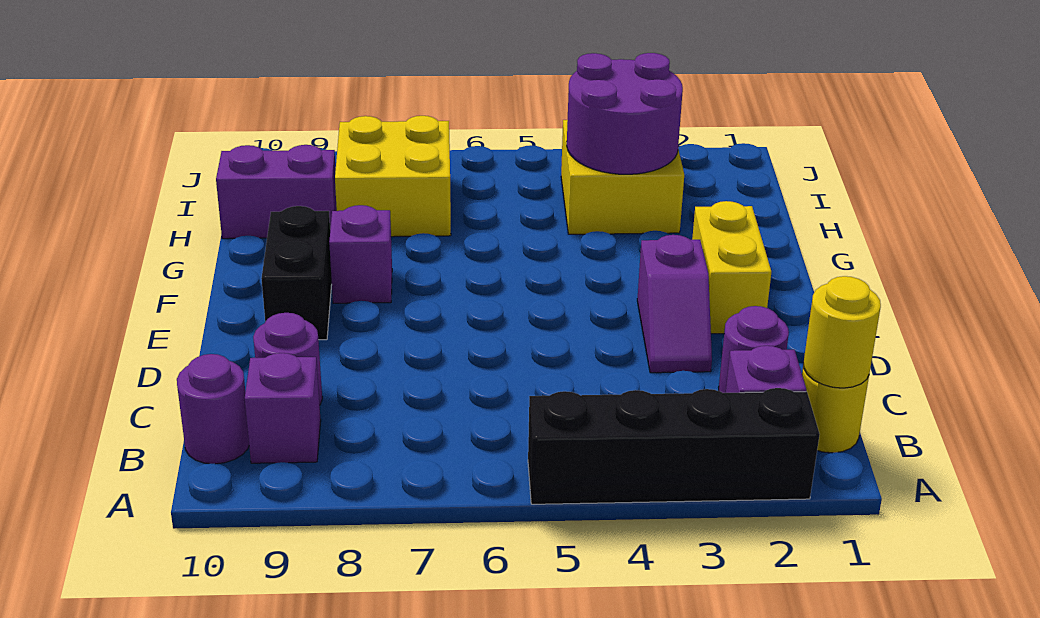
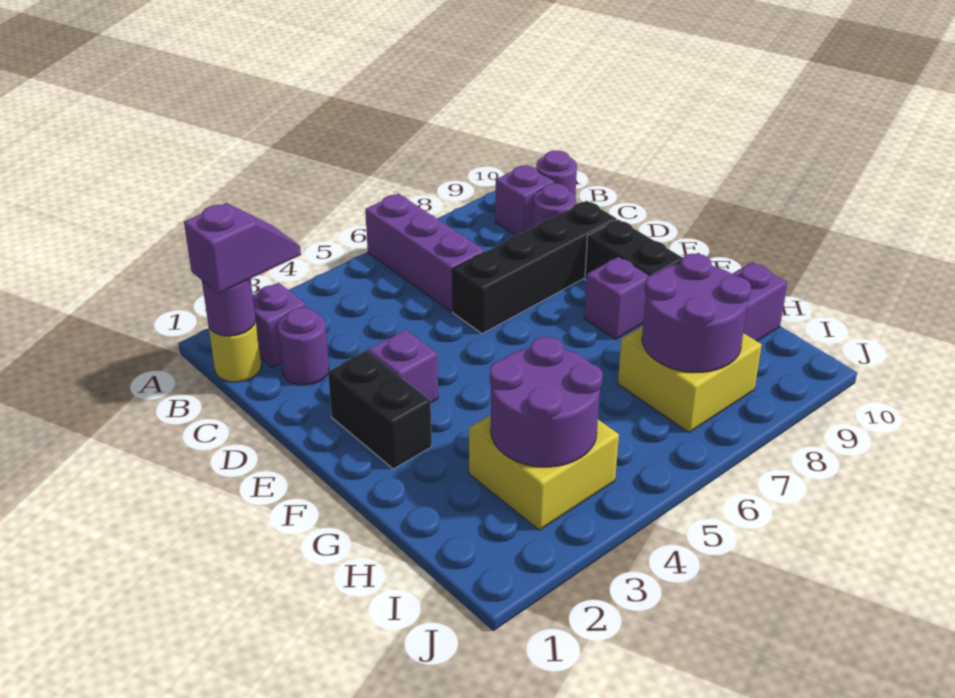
black brick A2:A5 level 1 -> black brick D6:D9 level 1
none -> purple brick A6:C6 level 1
yellow round brick B1 level 2 -> purple round brick B1 level 2
none -> purple slope B1:B2 level 3 top 1
yellow brick E2:F2 level 1 -> black brick E2:F2 level 1
none -> purple round brick H7:I8 level 2

